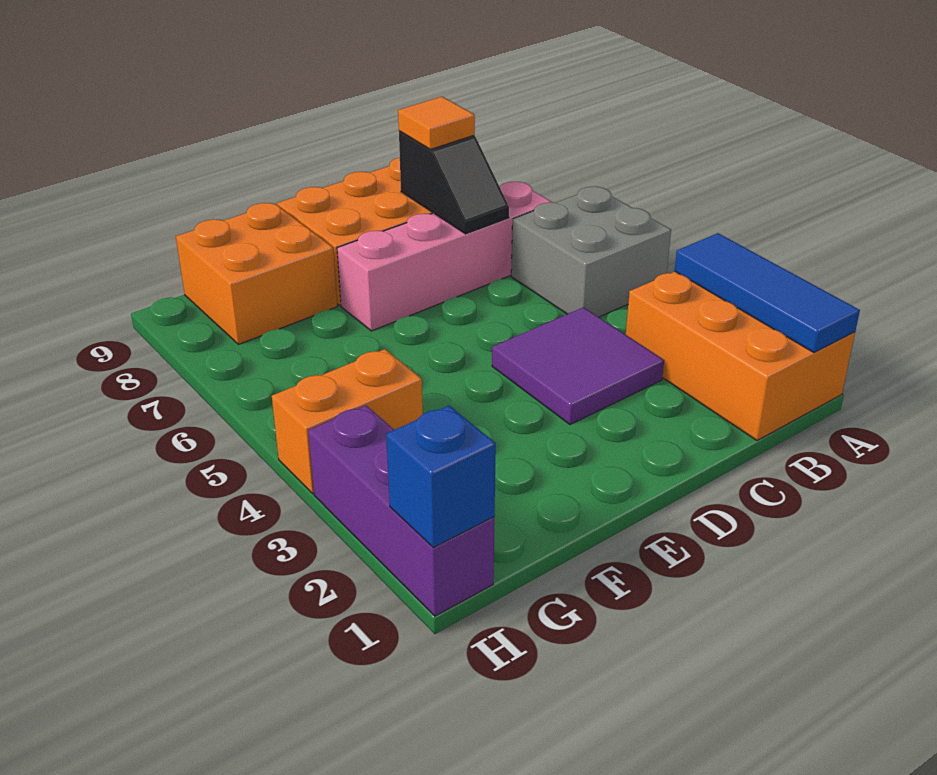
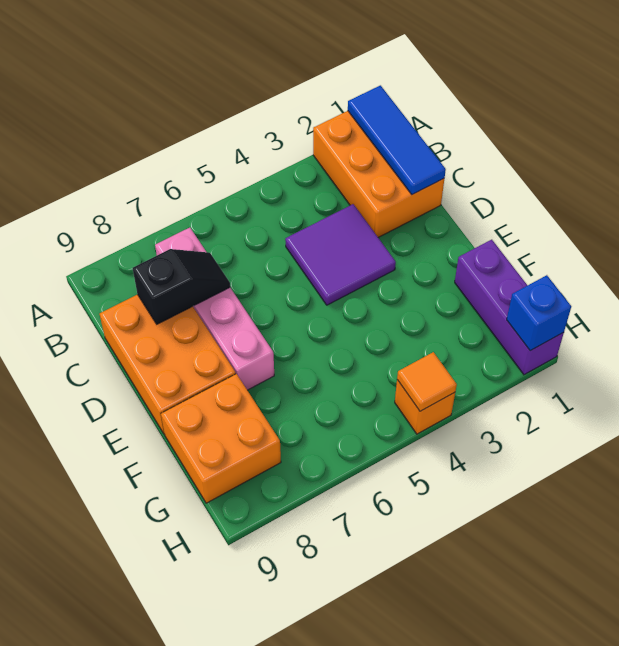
orange brick A1:B3 level 1 -> orange brick A1:C2 level 1
blue tile A1:A3 level 2 -> blue tile A1:C1 level 2
grey brick A5:B6 level 1 -> none
orange tile C8 level 3 -> orange tile H4 level 2
orange brick G4:H4 level 1 -> orange brick H4 level 1
purple brick H1:H3 level 1 -> purple brick F1:H1 level 1

